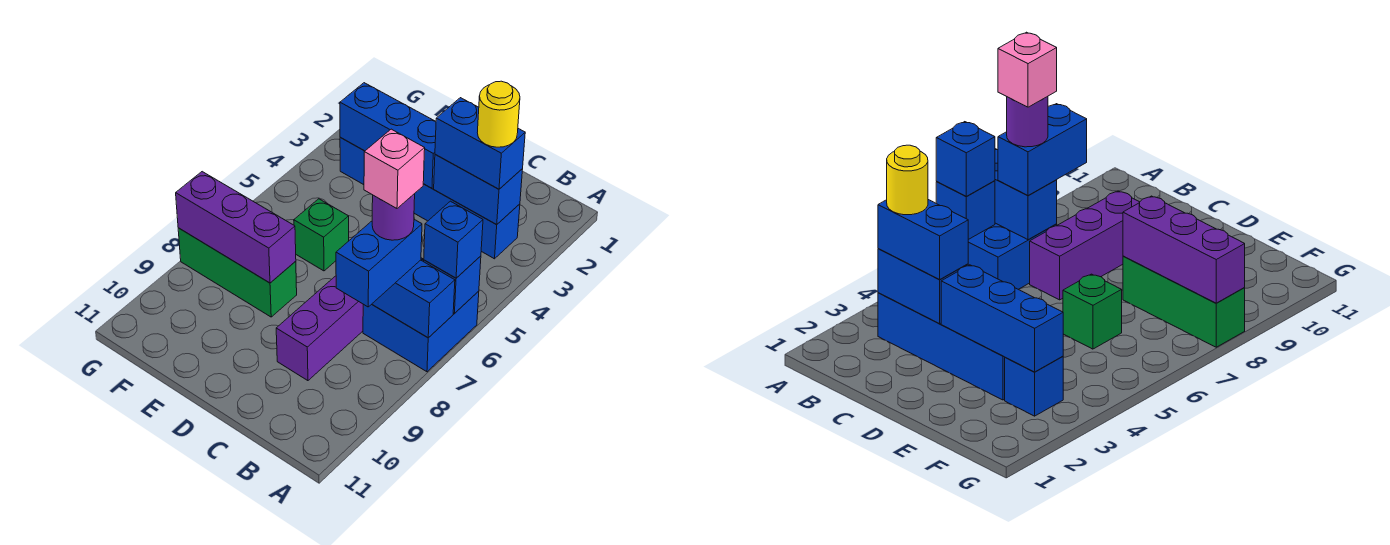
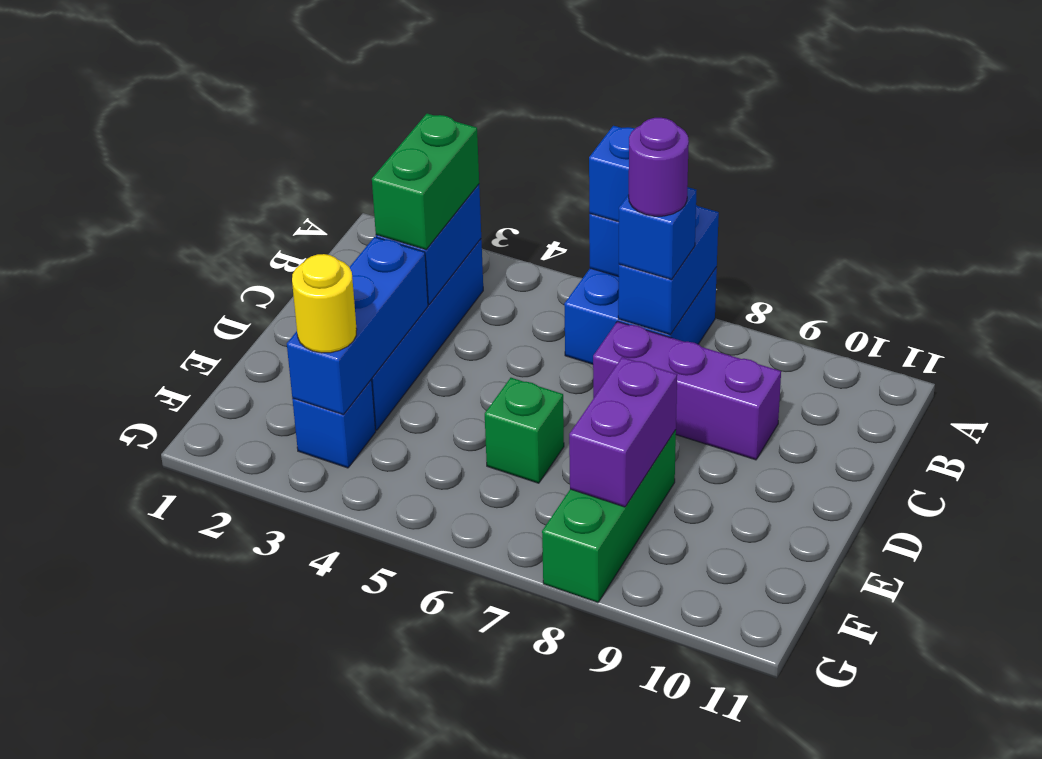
blue brick B3:C3 level 3 -> green brick B3:C3 level 3
yellow round brick B3 level 4 -> yellow round brick F3 level 3
blue brick B7:B8 level 3 -> blue brick B7 level 3
pink brick B7 level 5 -> none
purple brick E8:G8 level 2 -> purple brick E8:F8 level 2

